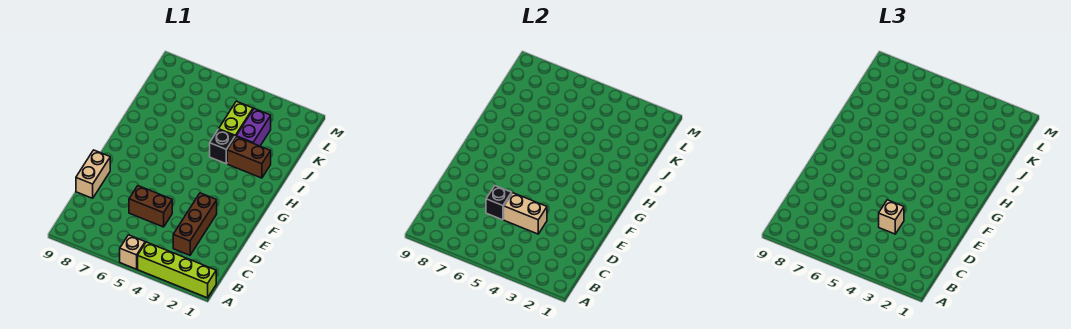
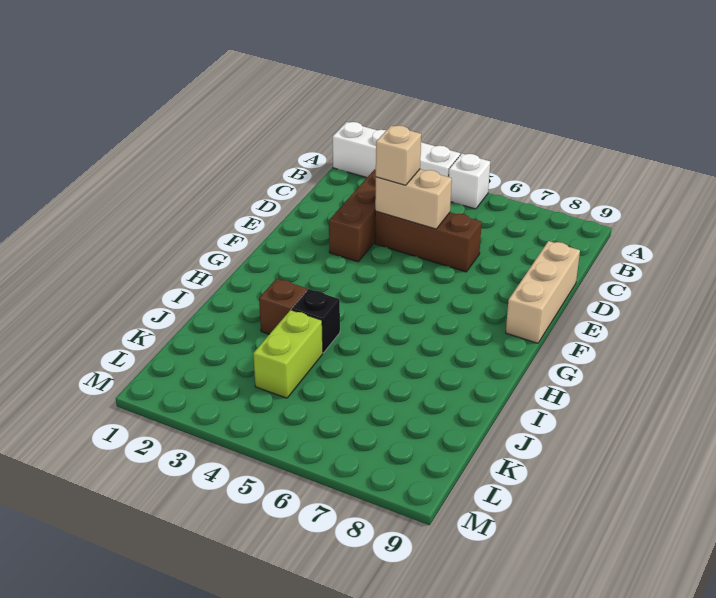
lime brick A1:A4 level 1 -> white brick A1:A4 level 1
tan brick A5 level 1 -> white brick A5 level 1
brown brick D5:D6 level 1 -> brown brick D4:D6 level 1
black brick D6 level 2 -> none
tan brick D9:E9 level 1 -> tan brick D9:F9 level 1
brown brick I2:I3 level 1 -> brown brick I3 level 1
purple brick J3:K3 level 1 -> none

